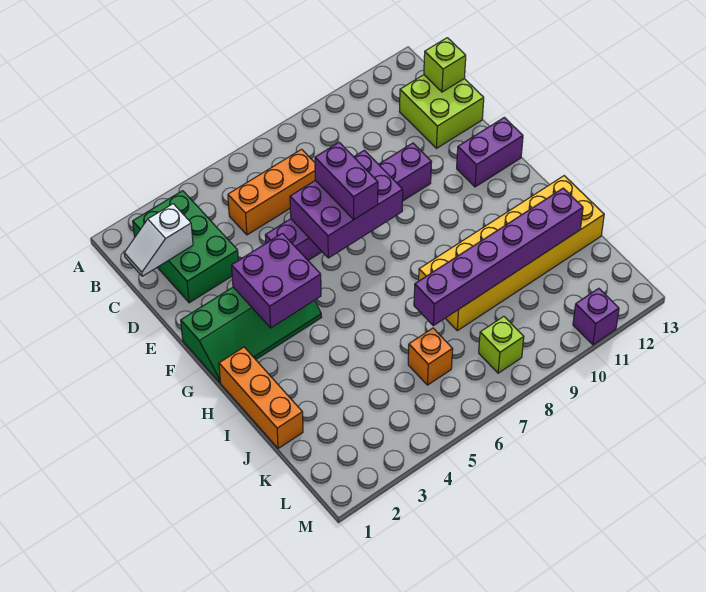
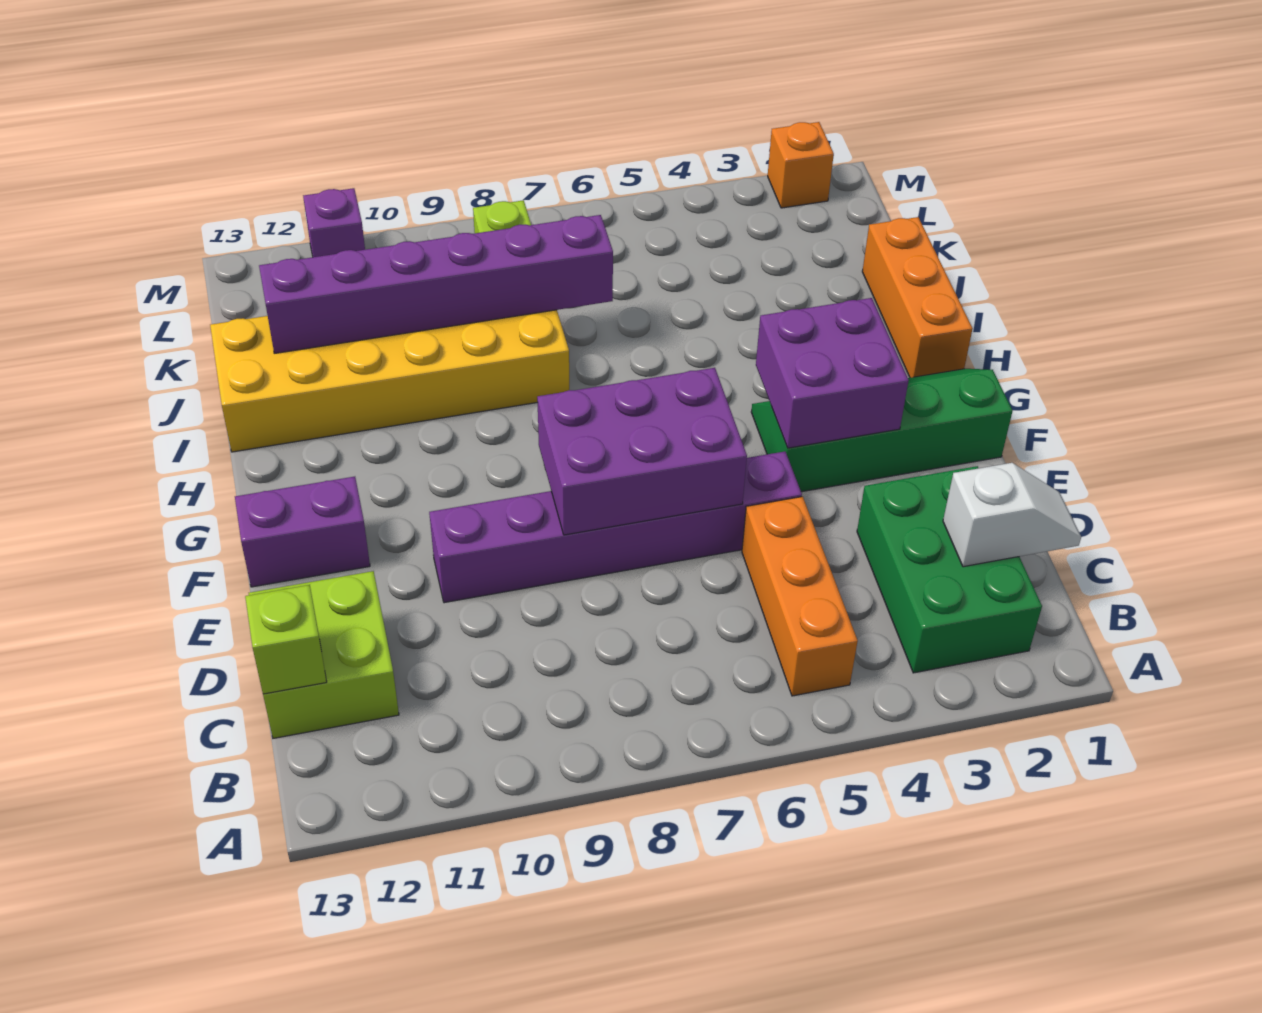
orange brick C5:C7 level 1 -> orange brick B5:D5 level 1
purple brick E7:F7 level 3 -> none
orange brick K6 level 1 -> orange brick M2 level 1

